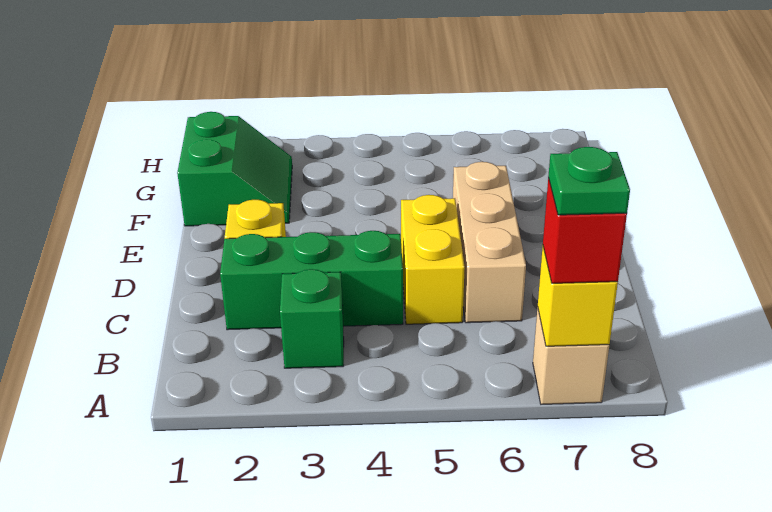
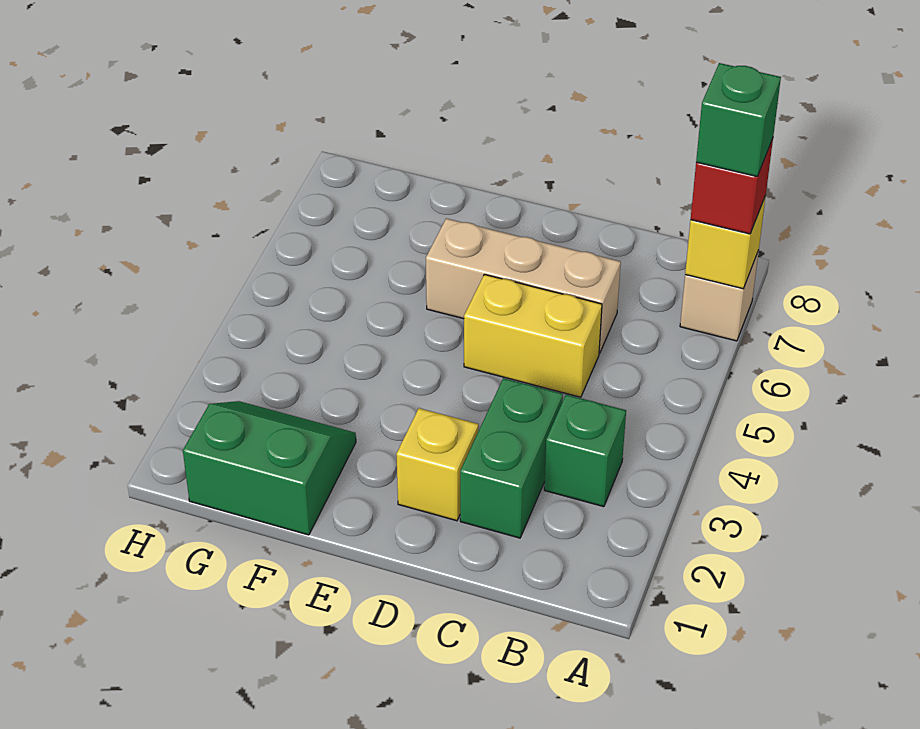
green plate A7 level 4 -> green brick A7 level 4
green brick C2:C4 level 1 -> green brick C2:C3 level 1

